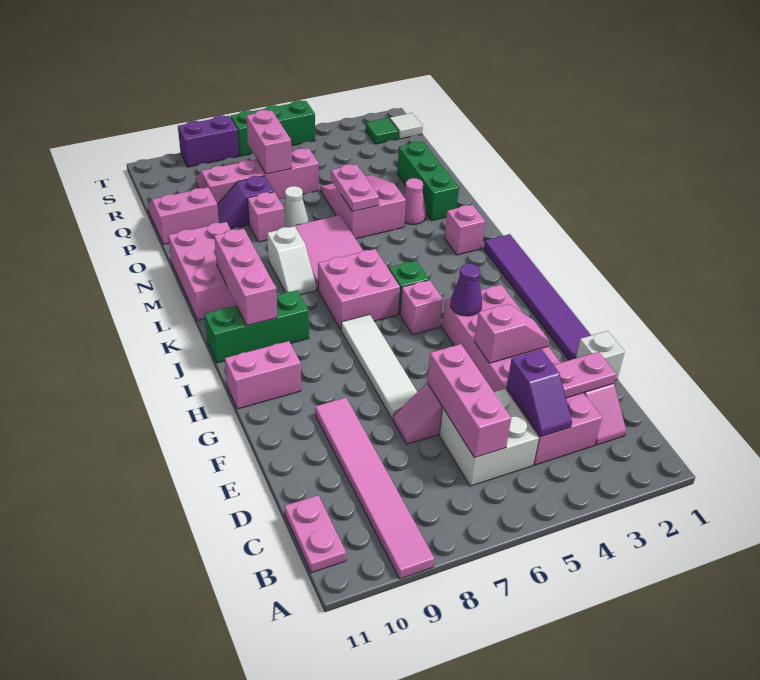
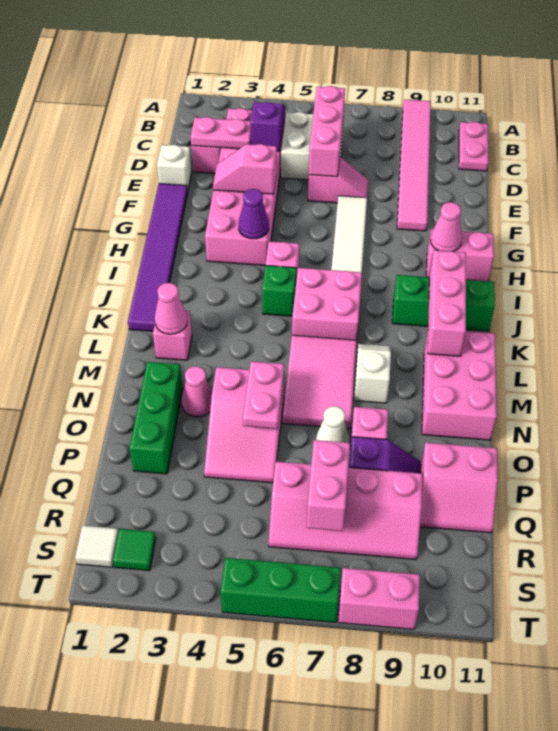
none -> pink cone H10 level 2
none -> pink cone L2 level 2
purple brick T8:T9 level 1 -> pink brick T8:T9 level 1

